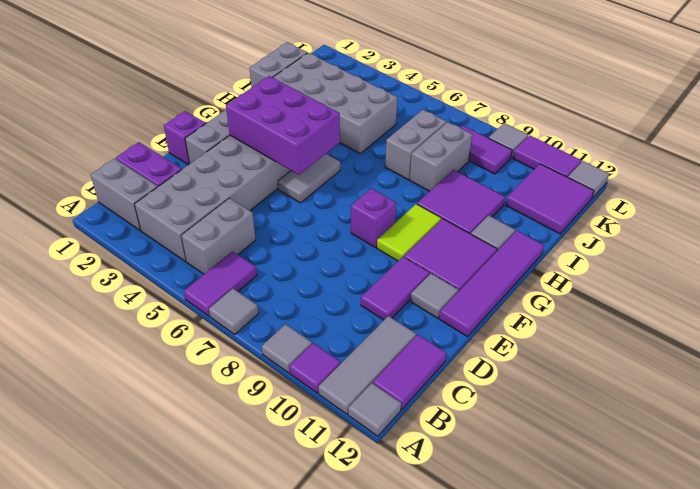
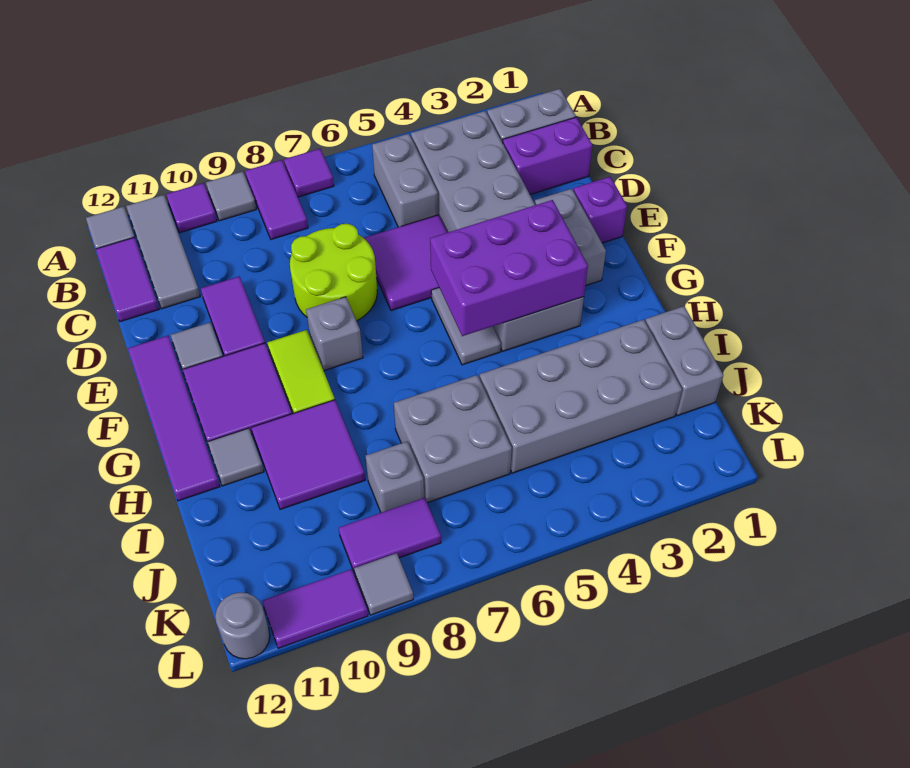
purple tile A6:B6 level 1 -> purple tile A8:B8 level 1
grey tile A7 level 1 -> purple tile A7 level 1
none -> lime round brick D7:E8 level 1
purple brick F8 level 1 -> grey brick F8 level 1
grey brick I7:J7 level 1 -> grey brick I6:J7 level 1
grey brick I8:J8 level 1 -> grey brick J8 level 1
purple tile J11:K12 level 1 -> purple tile D5:E6 level 1
grey tile L12 level 1 -> grey round brick L12 level 1

